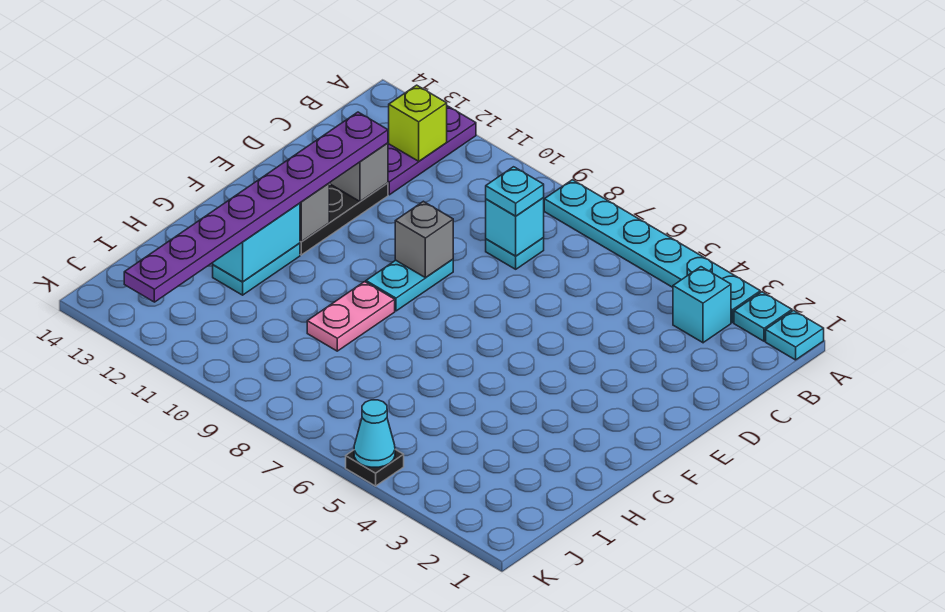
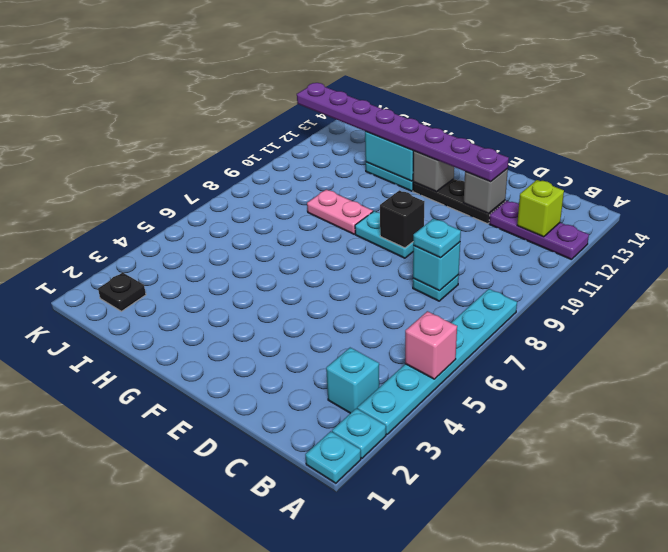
none -> pink brick A5 level 2
grey brick E9 level 2 -> black brick E9 level 2
black plate K5 level 1 -> black plate J2 level 1
cyan cone K5 level 2 -> none

